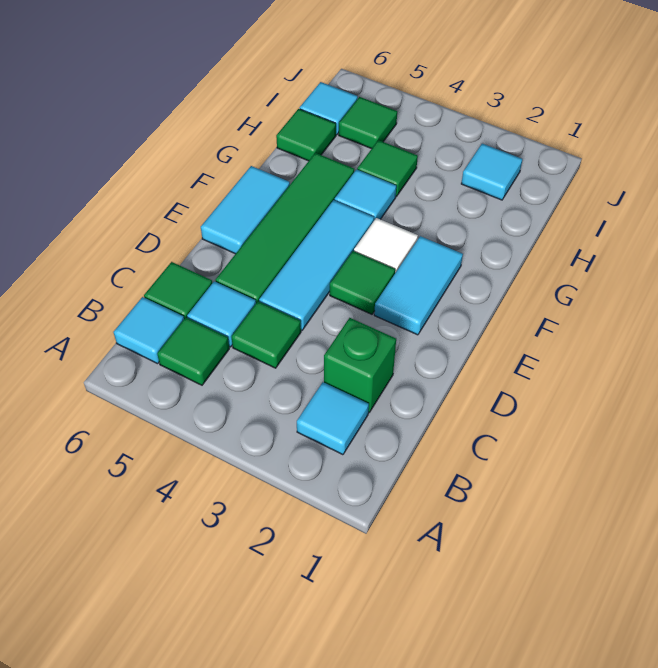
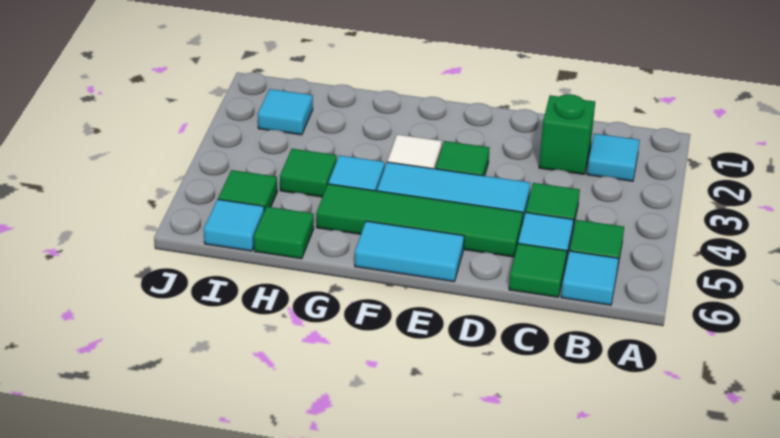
cyan tile E2:F2 level 1 -> none

